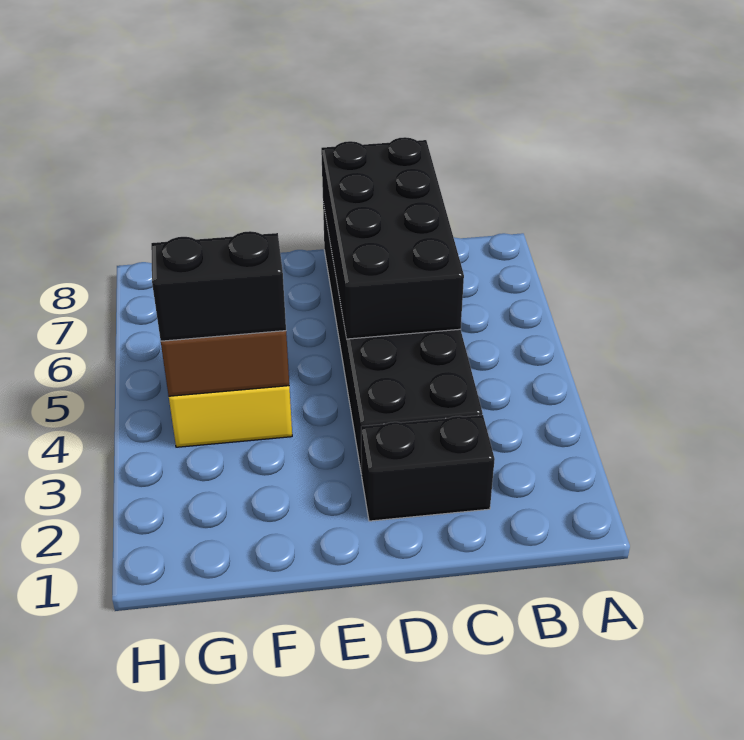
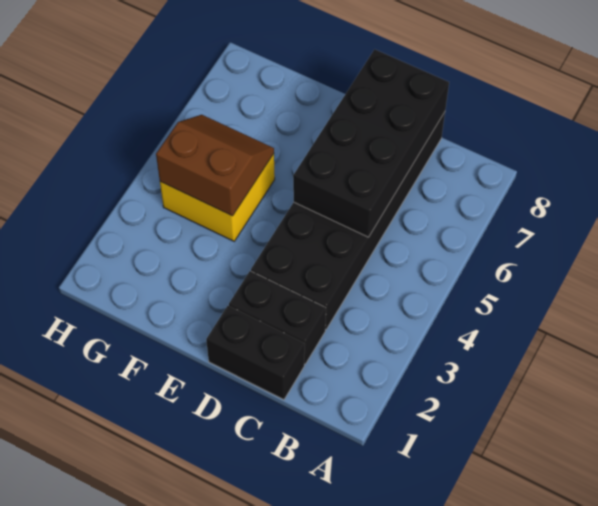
black brick F4:G4 level 3 -> black brick C1:D1 level 1

